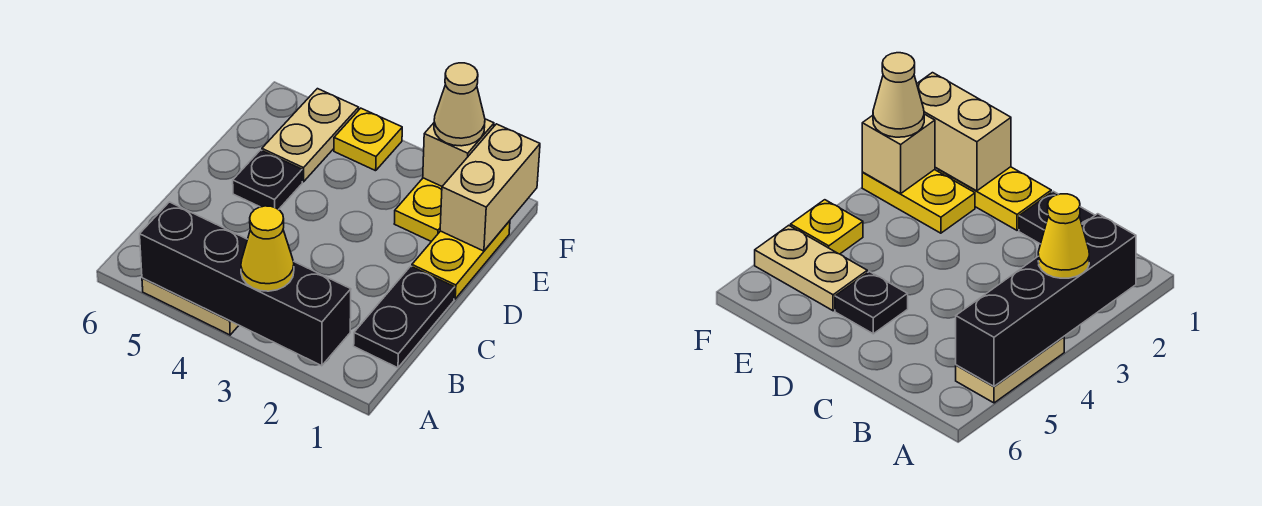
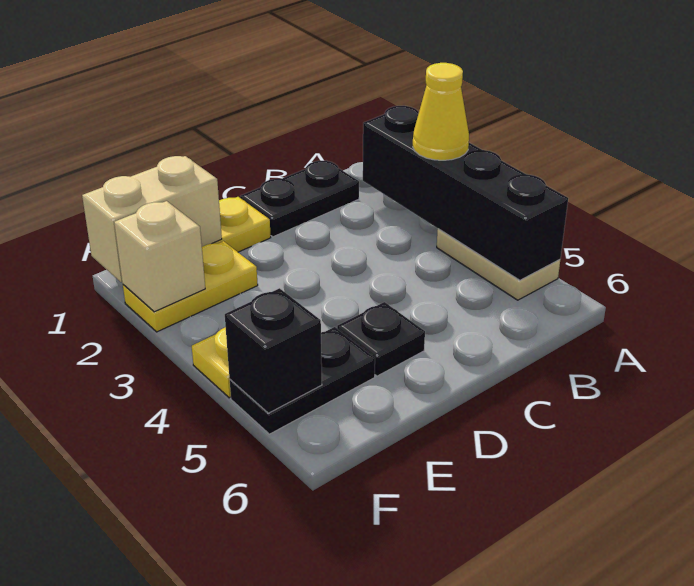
tan plate E5:F5 level 1 -> black plate E5:F5 level 1
tan cone F2 level 3 -> none
none -> black brick F5 level 2

